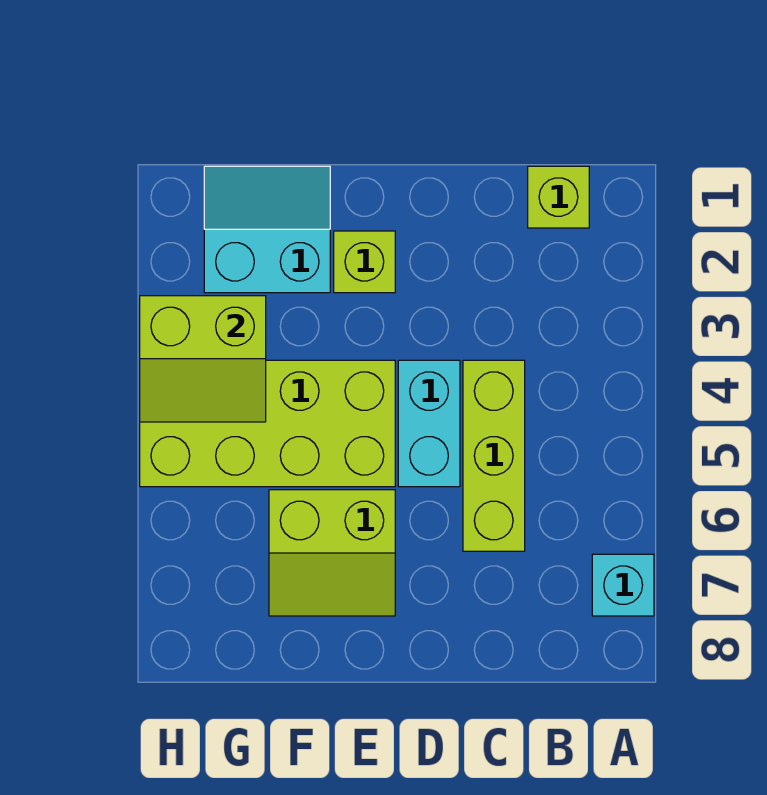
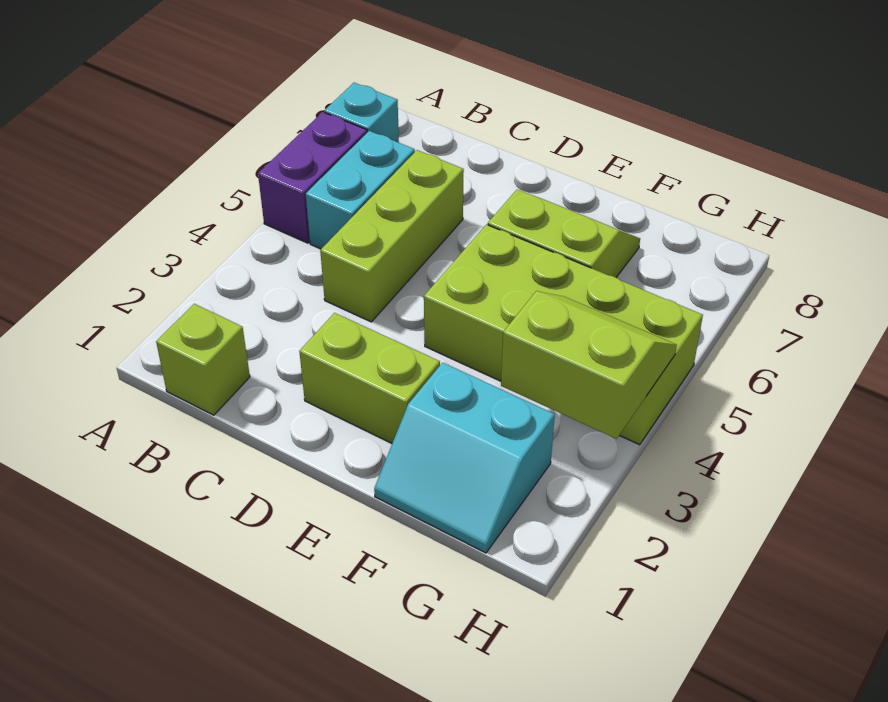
none -> purple brick A5:A6 level 1
cyan brick D4:D5 level 1 -> cyan brick B5:B6 level 1
lime brick E2 level 1 -> lime brick D2:E2 level 1

